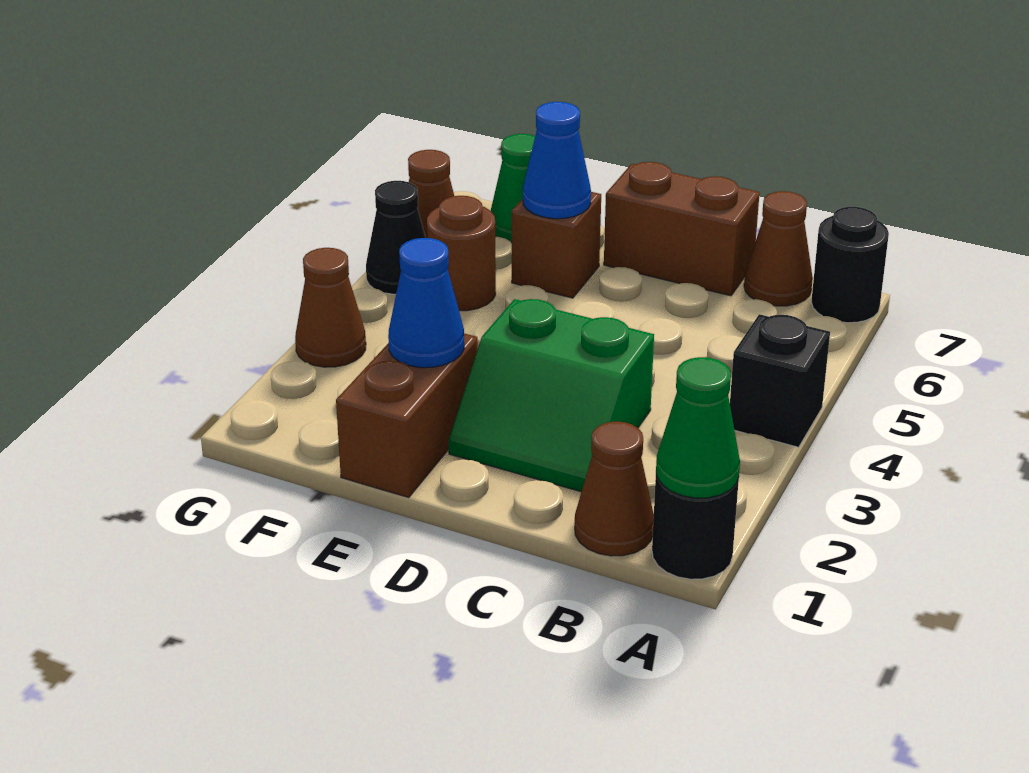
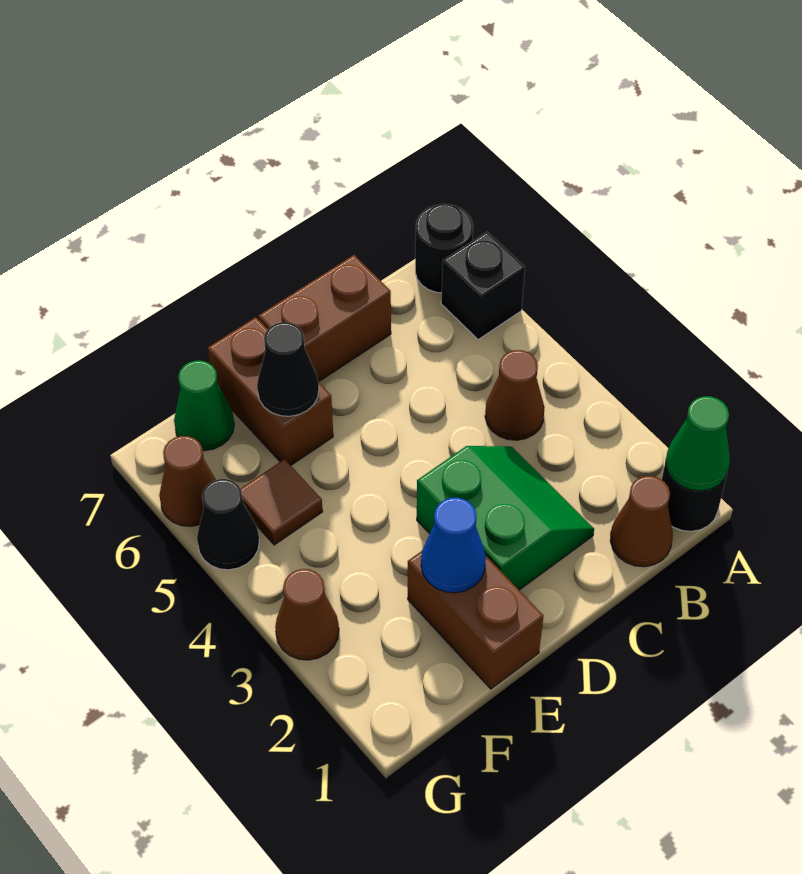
black brick A4 level 1 -> black brick A6 level 1
brown cone B7 level 1 -> brown cone B4 level 1
green slope C2:D3 level 1 top 3 -> green slope C2:D3 level 1 top D
brown brick E6 level 1 -> brown brick E6:E7 level 1
blue cone E6 level 2 -> black cone E6 level 2
brown round brick F5 level 1 -> brown tile F5 level 1

